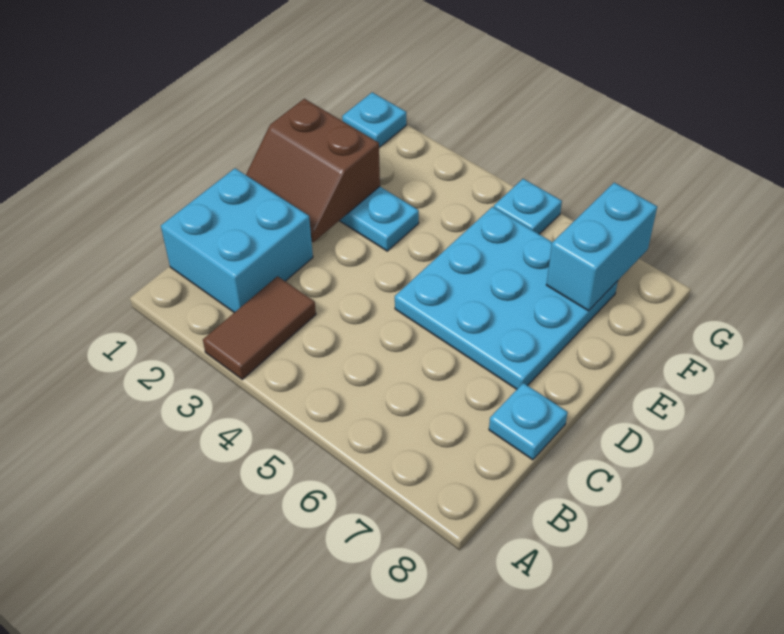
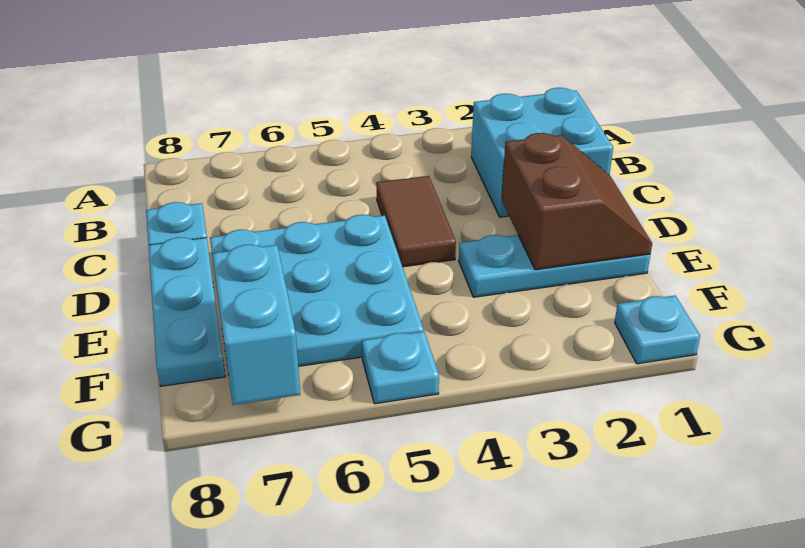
brown tile A3:B3 level 1 -> brown tile C4:D4 level 1
brown slope D1:E2 level 2 top E -> brown slope D1:E2 level 2 top 2
none -> cyan plate D8:F8 level 1

